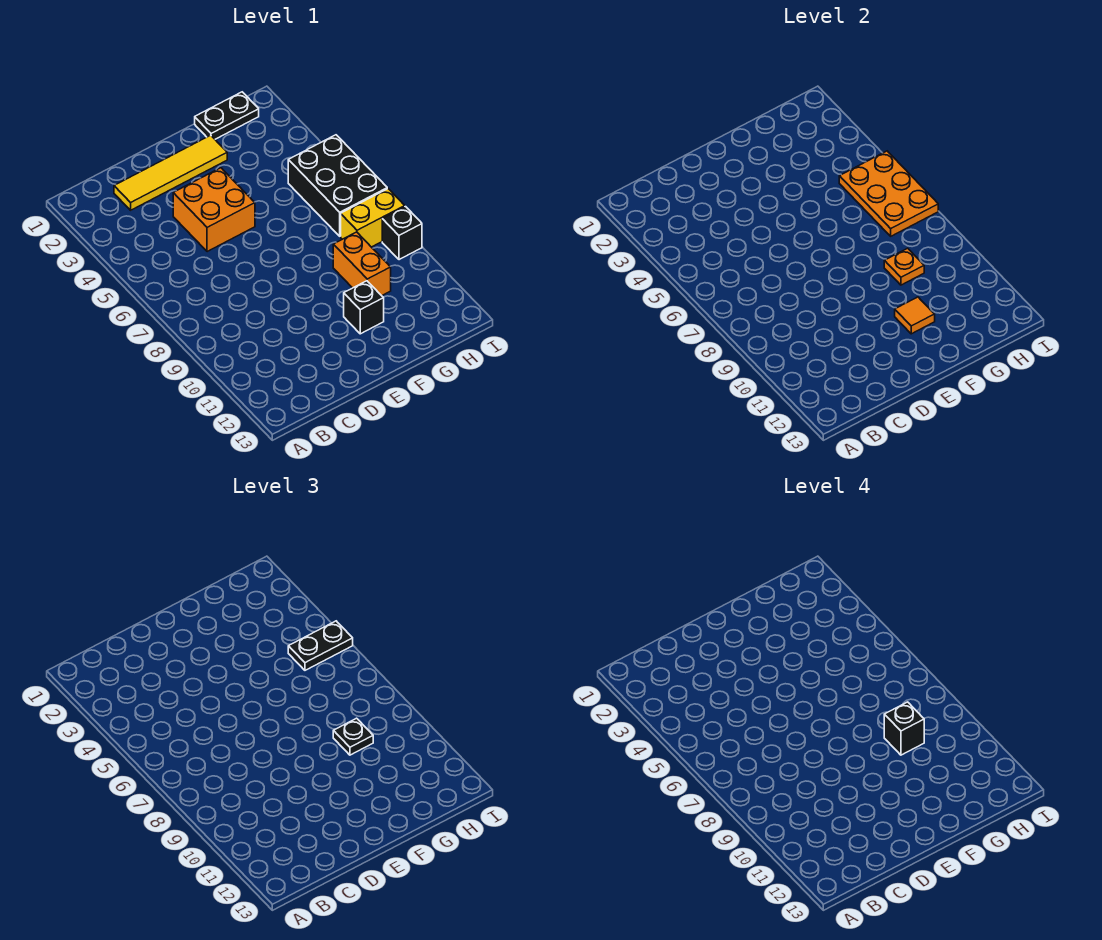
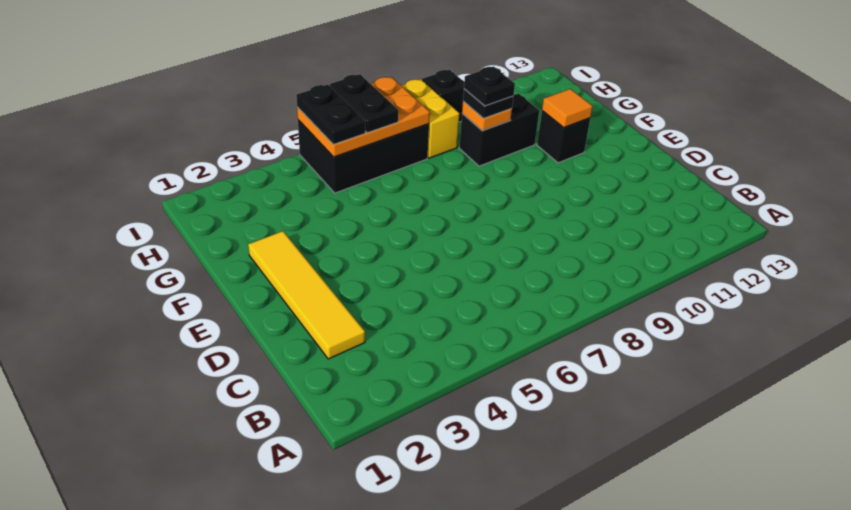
orange brick D4:E5 level 1 -> none
black plate G1:H1 level 1 -> black plate H6:I6 level 3
orange brick G9:G10 level 1 -> black brick G9:G10 level 1
black brick G9 level 4 -> black plate G9 level 4

